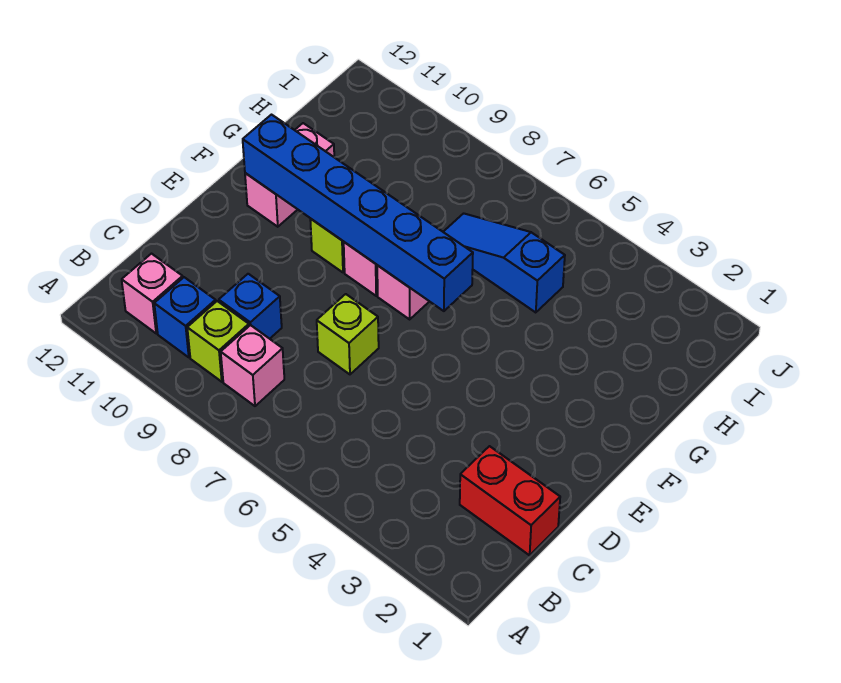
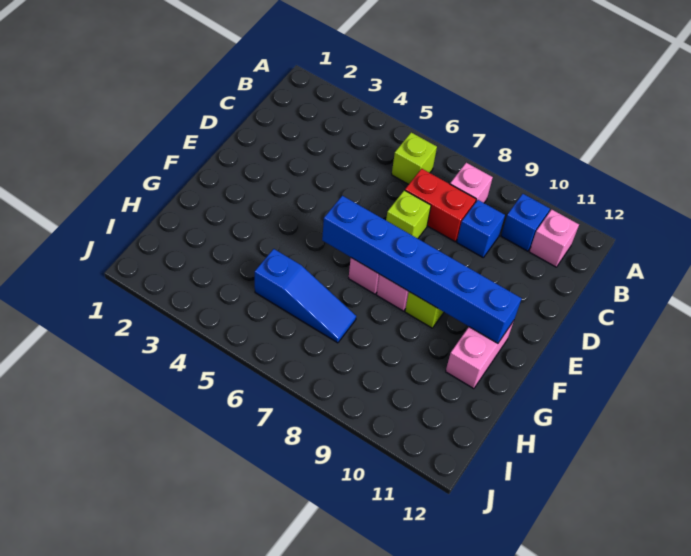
lime brick B9 level 1 -> lime brick B6 level 1
red brick C1:C2 level 1 -> red brick C7:C8 level 1

